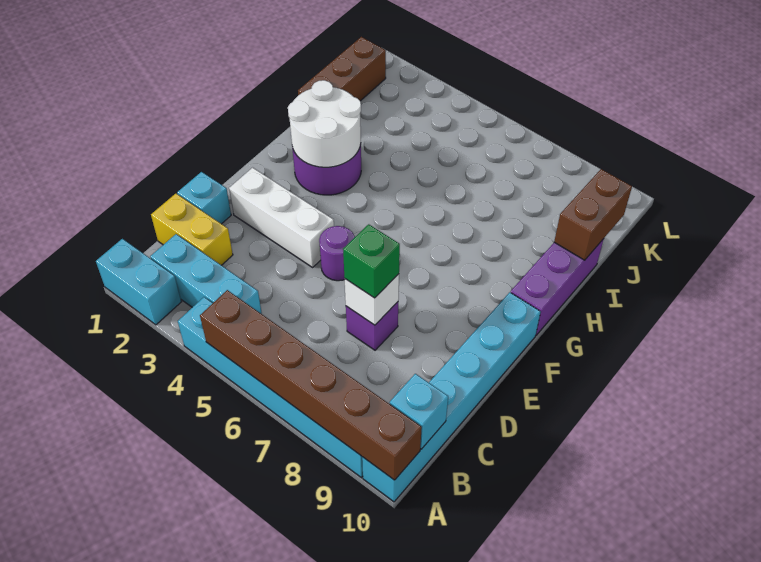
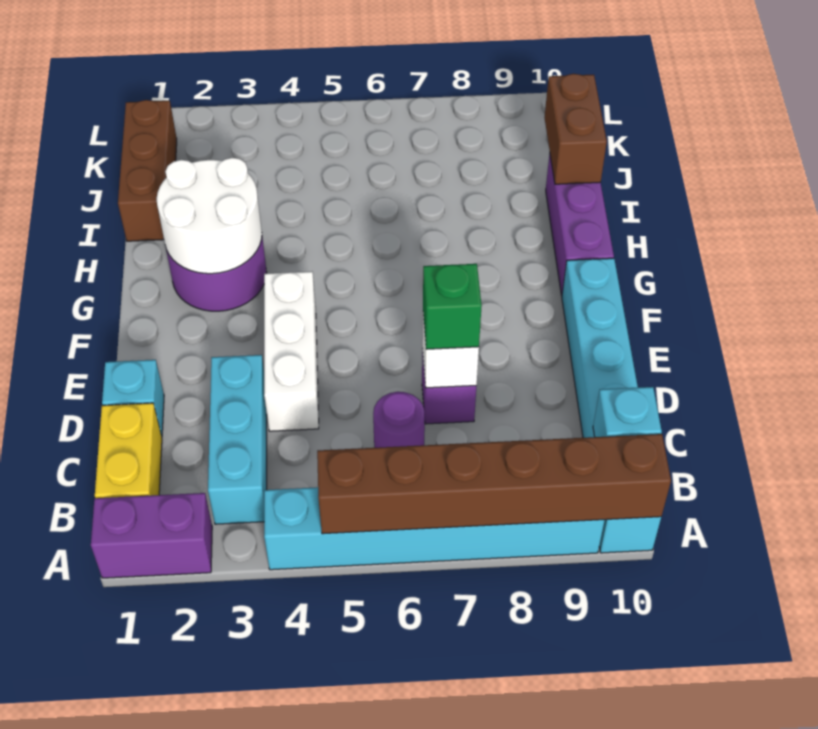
cyan brick A1:A2 level 1 -> purple brick A1:A2 level 1
cyan brick B2:B4 level 1 -> cyan brick B3:D3 level 1
yellow brick C1:C2 level 1 -> yellow brick B1:C1 level 1
white brick E2:E4 level 1 -> white brick D4:F4 level 1
purple round brick E5 level 1 -> purple round brick C6 level 1

